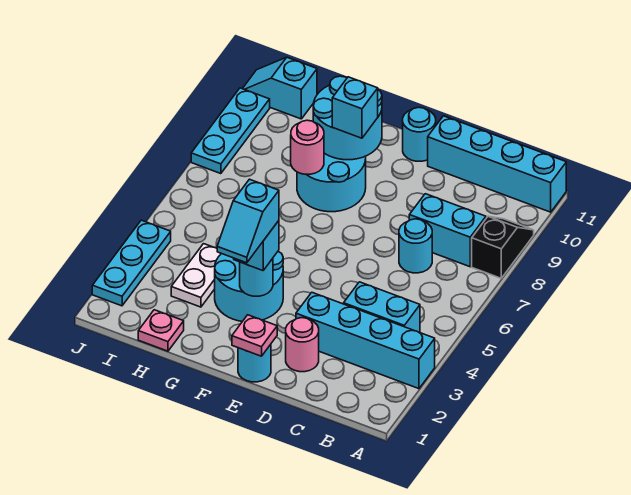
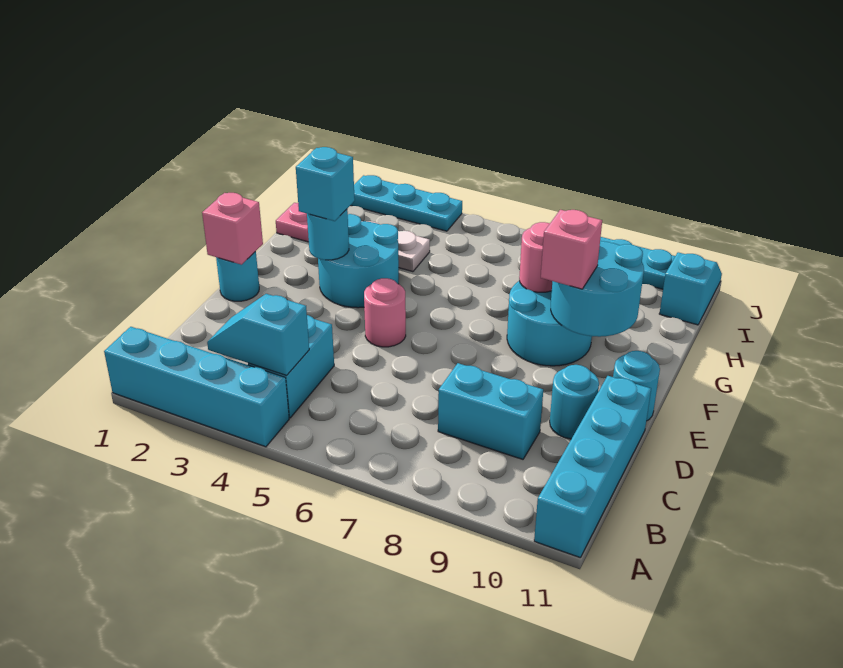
cyan brick A3:D3 level 1 -> cyan brick A1:A4 level 1
black slope A8:A9 level 1 top 8 -> none
cyan brick B8:C8 level 1 -> cyan brick C8:C9 level 1
cyan round brick C7 level 1 -> cyan round brick D10 level 1
pink round brick D2 level 1 -> pink round brick E5 level 1
pink plate E1 level 2 -> pink brick E1 level 2
cyan slope F2:F3 level 4 top 3 -> cyan slope B3:B4 level 2 top 4
cyan brick F9 level 3 -> pink brick F9 level 3

